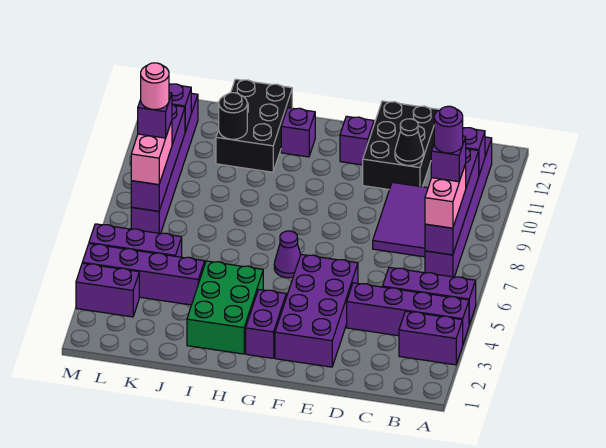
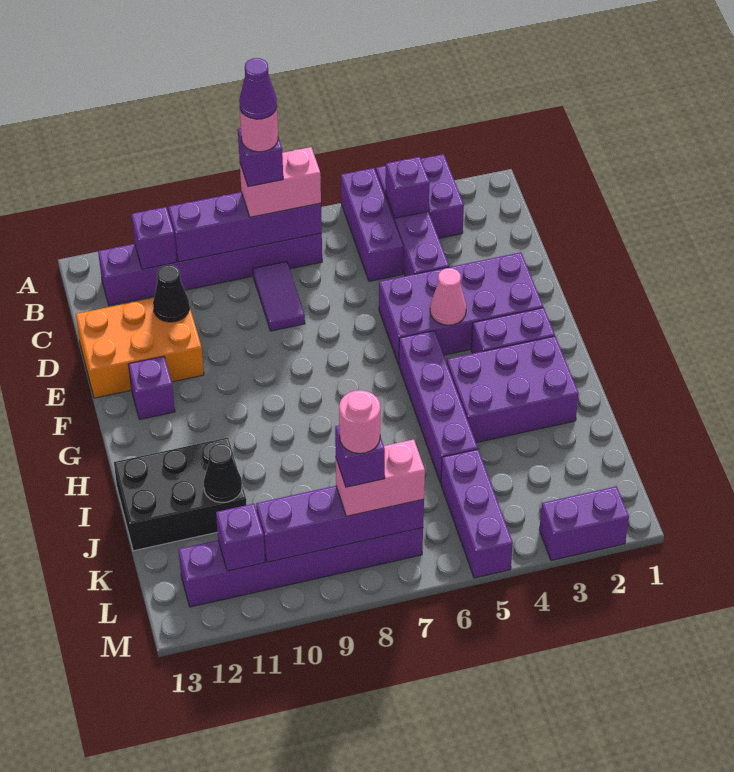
purple round brick B8 level 5 -> pink round brick B8 level 5
purple tile C8:D10 level 1 -> purple tile C8:D8 level 1
black brick D11:E13 level 1 -> orange brick D11:E13 level 1
none -> pink cone F4 level 2
purple cone G6 level 1 -> purple cone B8 level 6
green brick H2:I4 level 1 -> purple brick H2:I4 level 1
purple brick H12 level 1 -> purple brick B4 level 2
purple brick J4:M4 level 1 -> purple brick G5:J5 level 1
black round brick J11 level 2 -> black cone J11 level 2
purple brick L3:M3 level 1 -> purple brick M2:M3 level 1

